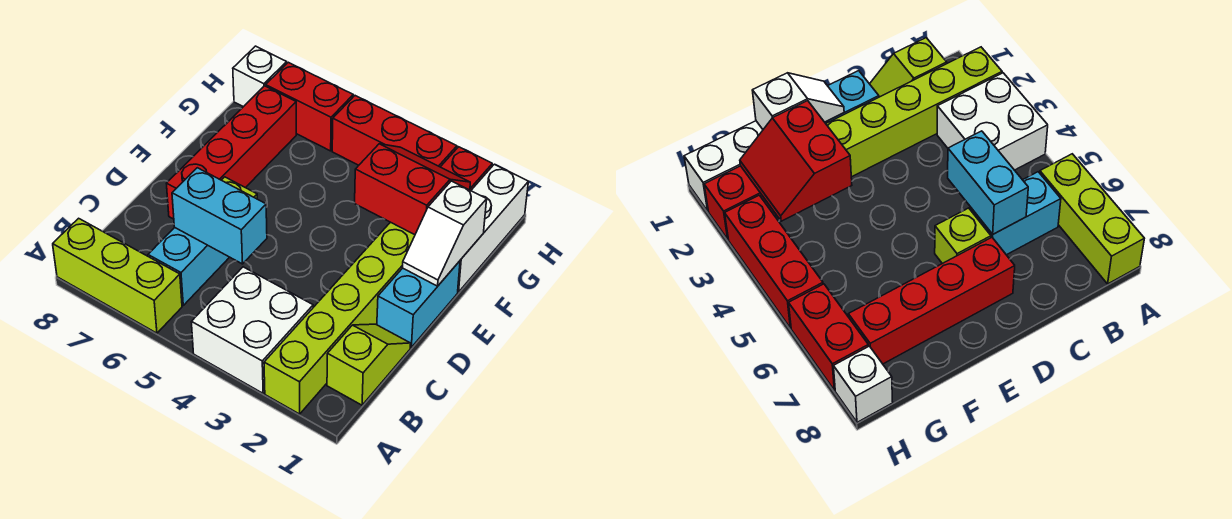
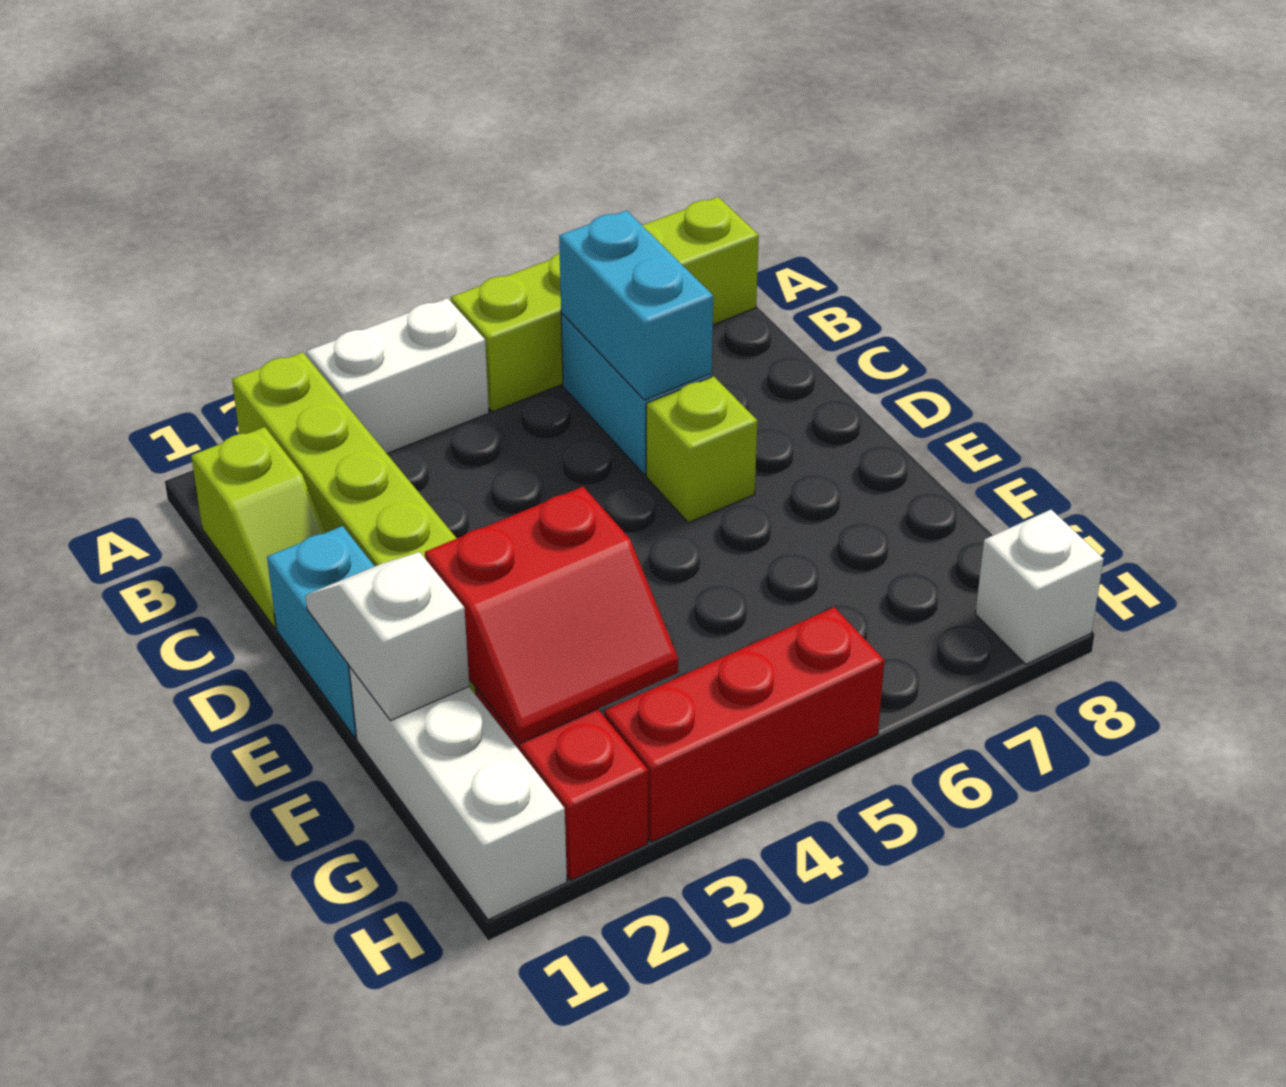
white brick A3:B4 level 1 -> white brick A3:A4 level 1
lime brick A6:A8 level 1 -> lime brick A5:A8 level 1
cyan brick C5:C6 level 2 -> cyan brick B6:C6 level 2
red brick D7:G7 level 1 -> none
red brick H6:H7 level 1 -> none

